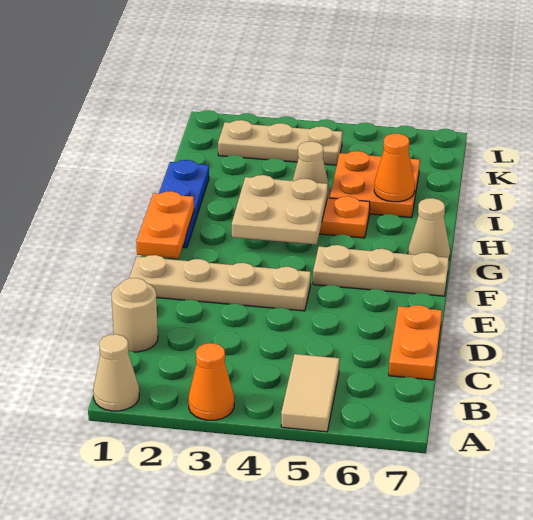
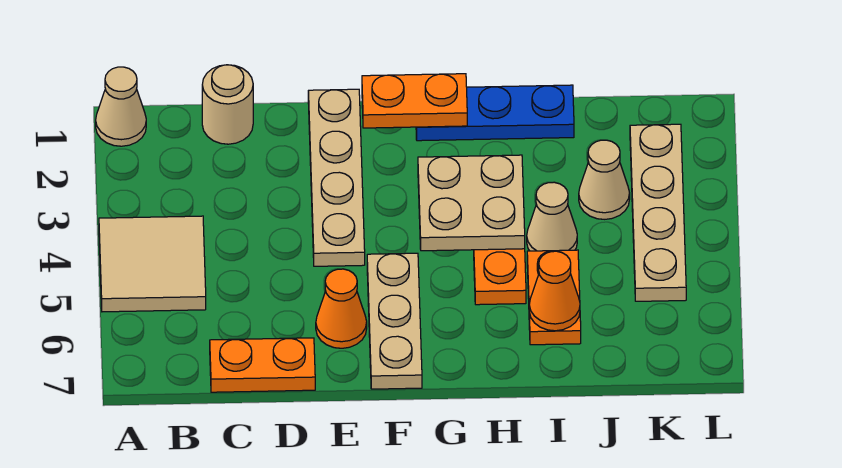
orange cone A3 level 1 -> orange cone E6 level 1
tan tile A5:B5 level 1 -> tan tile A4:B5 level 1
tan cone G7 level 1 -> tan cone J3 level 1
orange plate I5:J6 level 1 -> orange plate I5:I6 level 1
tan plate K2:K4 level 1 -> tan plate K2:K5 level 1

